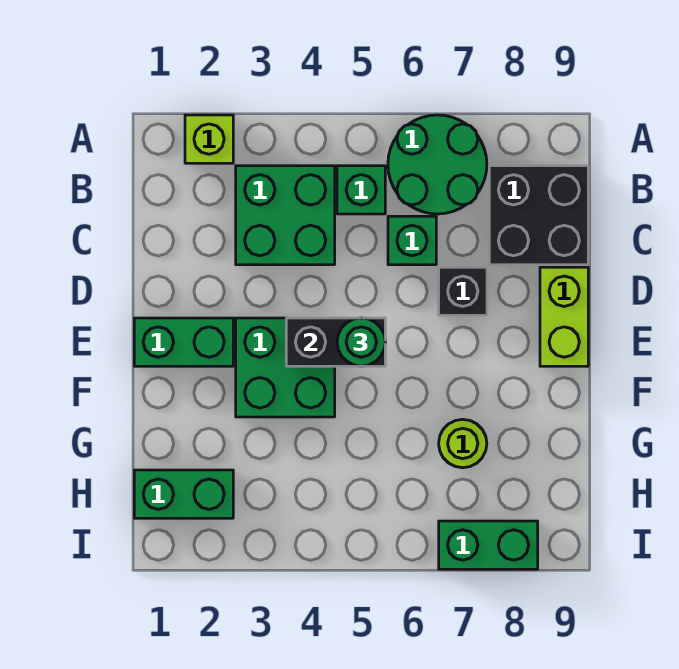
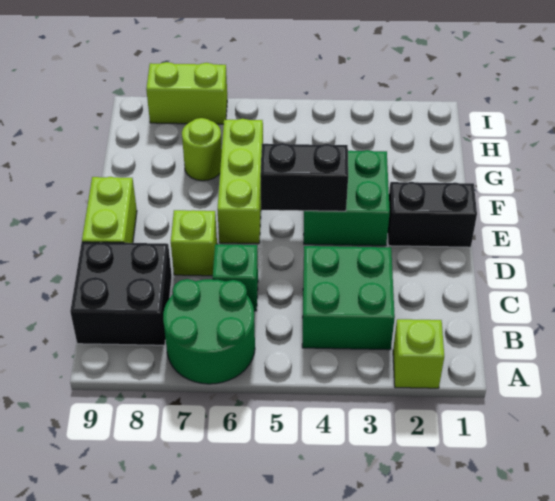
green brick B5 level 1 -> none
black brick D7 level 1 -> lime brick D7 level 1
green brick E1:E2 level 1 -> black brick E1:E2 level 1
green round brick E5 level 3 -> none
none -> lime brick E6:G6 level 1
green brick H1:H2 level 1 -> none
green brick I7:I8 level 1 -> lime brick I7:I8 level 1

